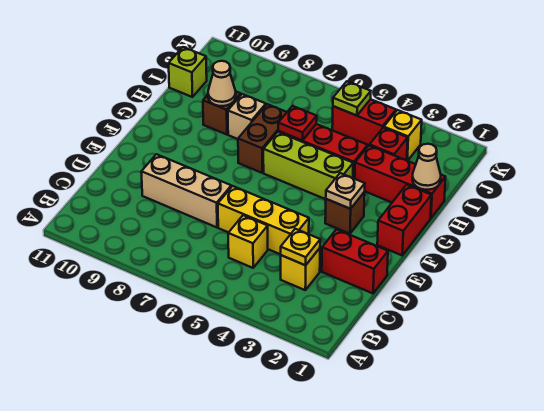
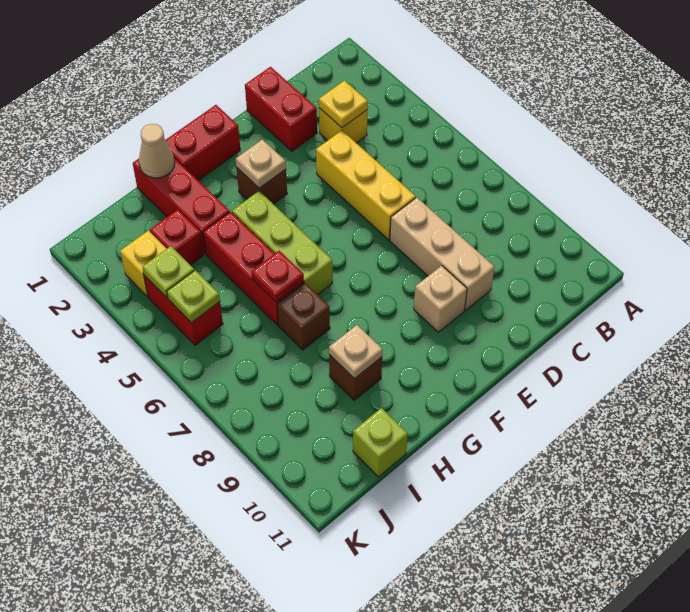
yellow brick C5 level 1 -> none
brown brick G7:H7 level 1 -> brown brick H7 level 1
tan brick H8 level 1 -> tan brick E9 level 1
tan cone H9 level 2 -> tan plate H9 level 2
none -> lime plate J4 level 2

